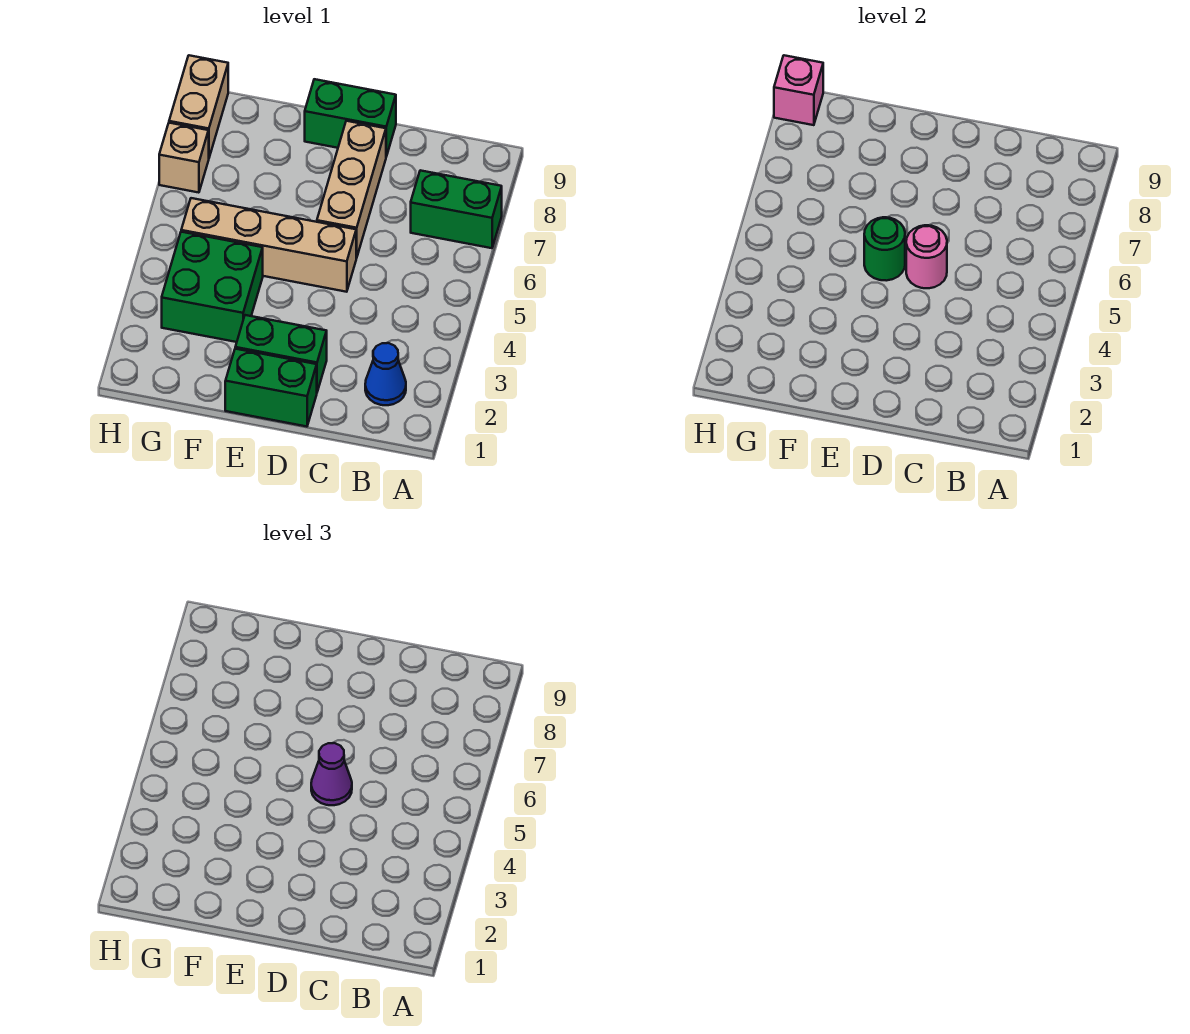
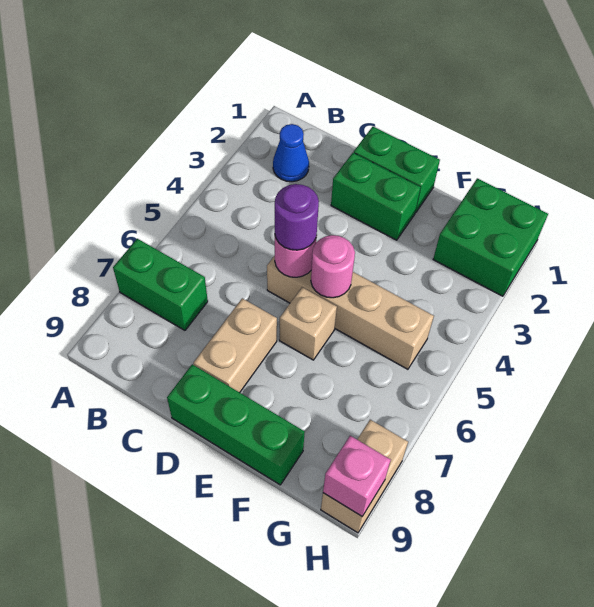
purple cone D5 level 3 -> purple round brick D5 level 3
tan brick D6:D8 level 1 -> tan brick D7:D8 level 1
green brick D9:E9 level 1 -> green brick D9:F9 level 1
green round brick E5 level 2 -> pink round brick E5 level 2
green brick F3:G4 level 1 -> green brick G1:H2 level 1
tan brick H7 level 1 -> tan brick E6 level 1

